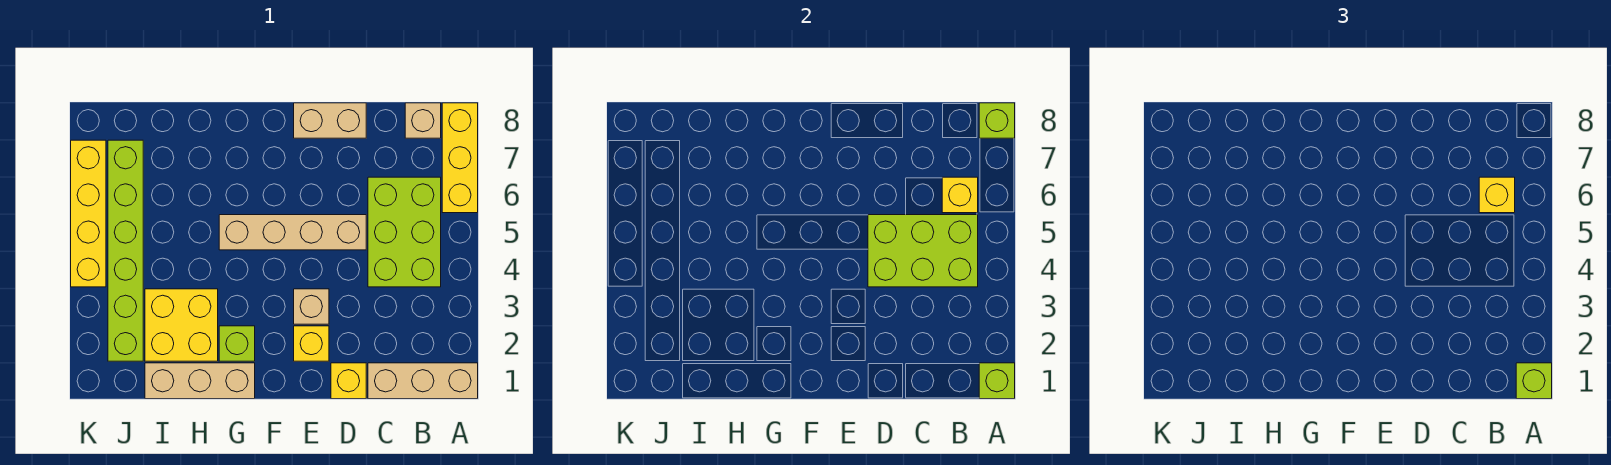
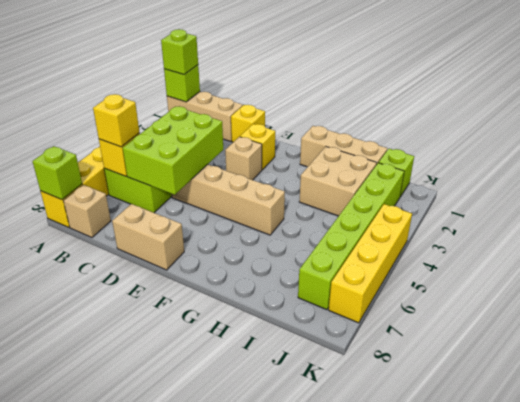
lime brick B4:D5 level 2 -> lime brick C4:D6 level 2
lime brick G2 level 1 -> lime brick J1 level 1
yellow brick H2:I3 level 1 -> tan brick H2:I3 level 1

